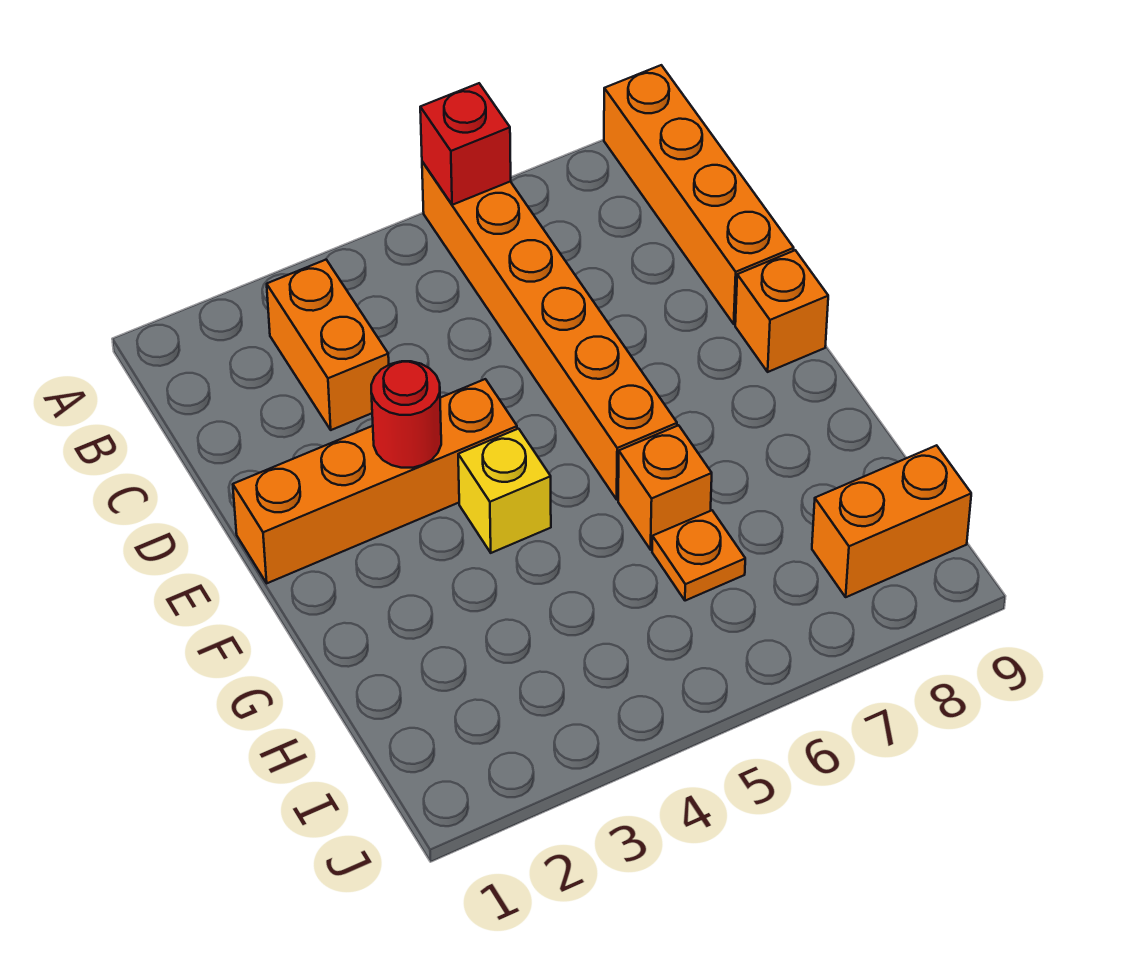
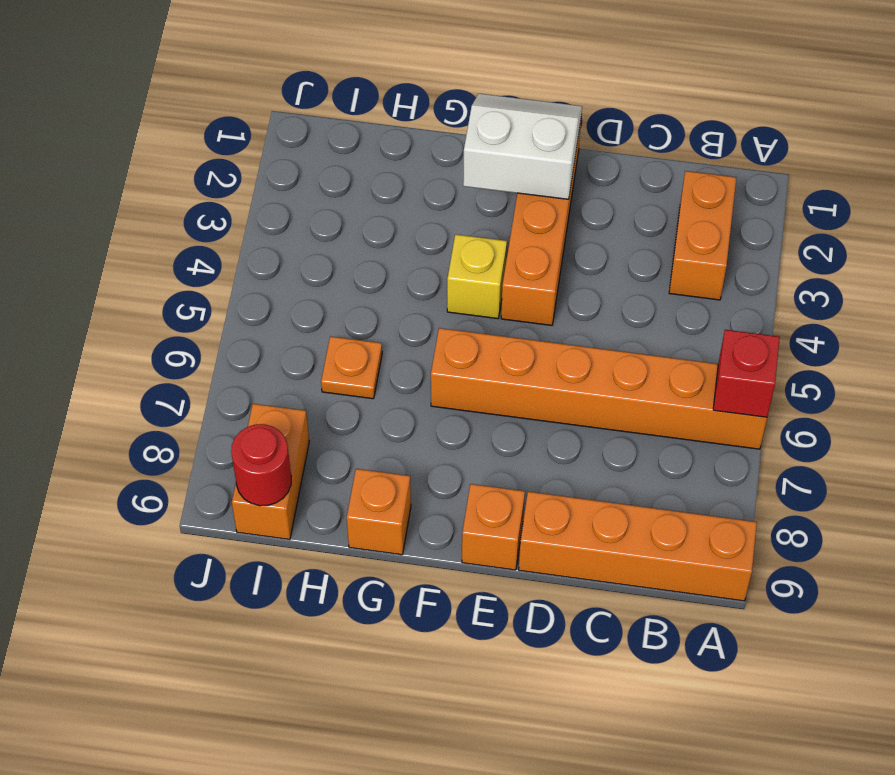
orange brick B3:C3 level 1 -> orange brick B2:B3 level 1
none -> white slope E1:F2 level 2 top 2
red round brick E3 level 2 -> red round brick I9 level 2
orange brick G6 level 1 -> orange brick G9 level 1

